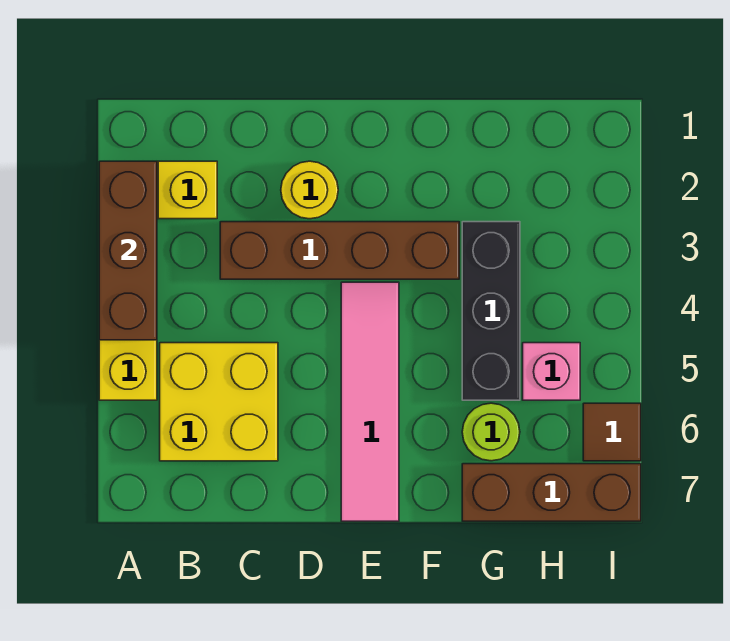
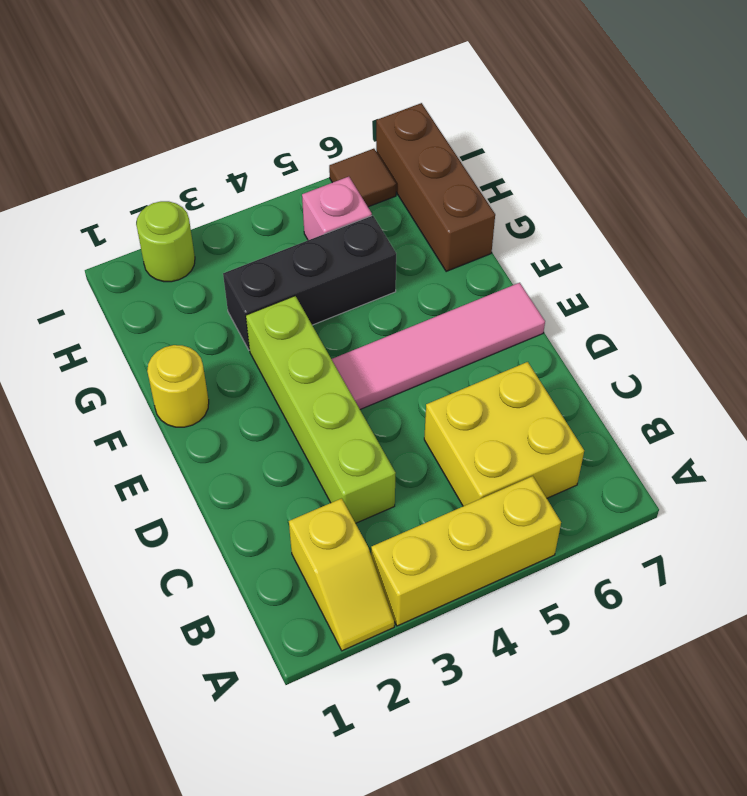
brown brick A2:A4 level 2 -> none
brown brick C3:F3 level 1 -> lime brick C3:F3 level 1
yellow round brick D2 level 1 -> yellow round brick F1 level 1
lime round brick G6 level 1 -> lime round brick I2 level 1

